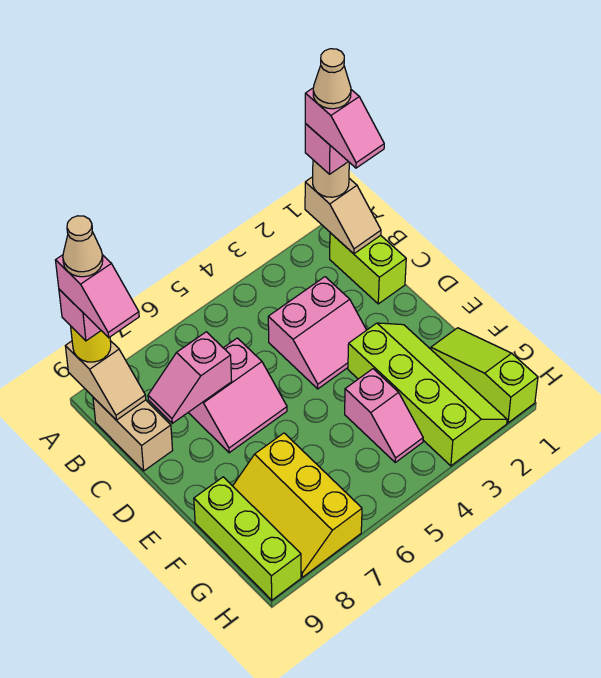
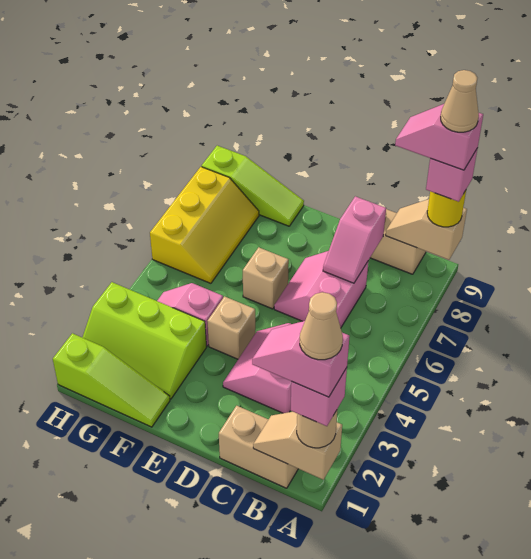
lime brick B1:C1 level 1 -> tan brick B1:C1 level 1
pink slope C7:C8 level 2 top 7 -> pink slope C7:C8 level 2 top 8
lime slope E2:H3 level 1 top 3 -> lime slope F2:H3 level 1 top 3
none -> tan brick E4 level 1
none -> tan brick E6 level 1
yellow slope F7:H8 level 1 top 7 -> yellow slope G6:H8 level 1 top H
lime brick F9:H9 level 1 -> lime slope F9:H9 level 1 top H

